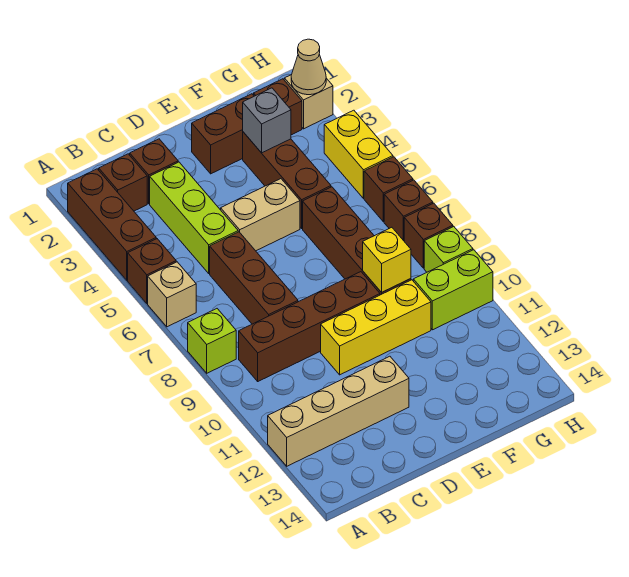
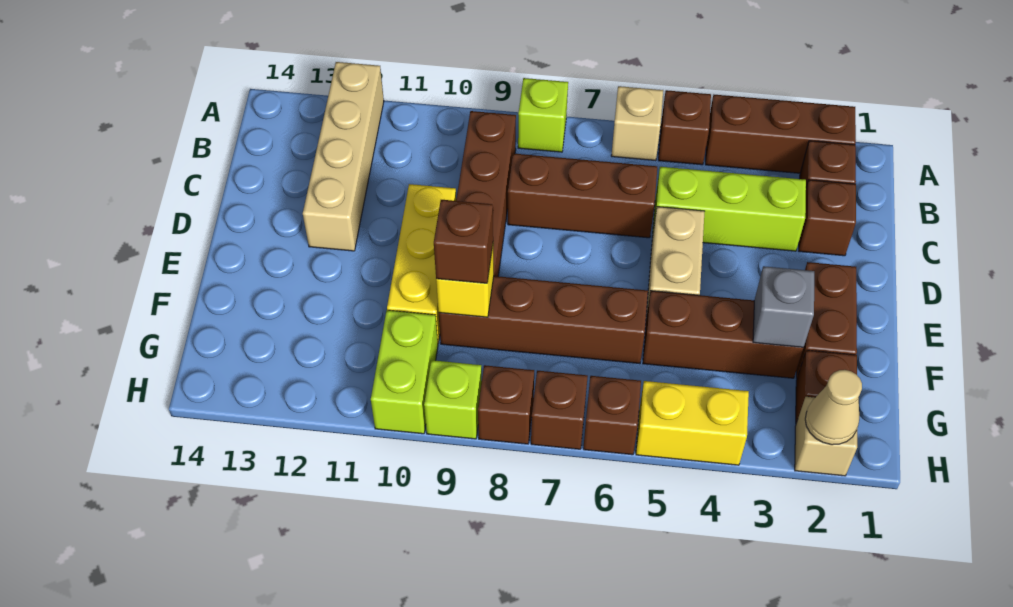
none -> brown brick F9 level 3

